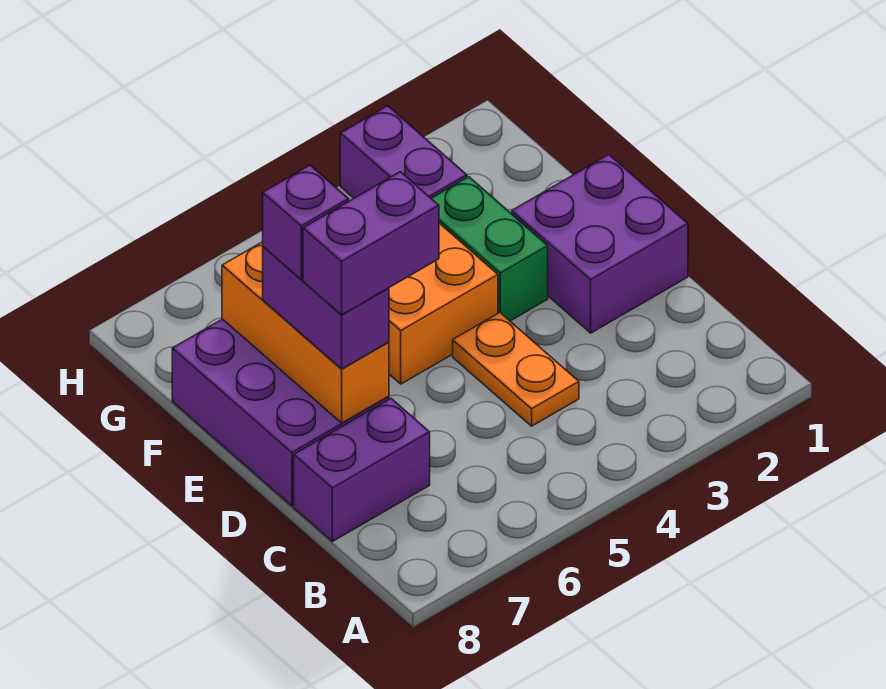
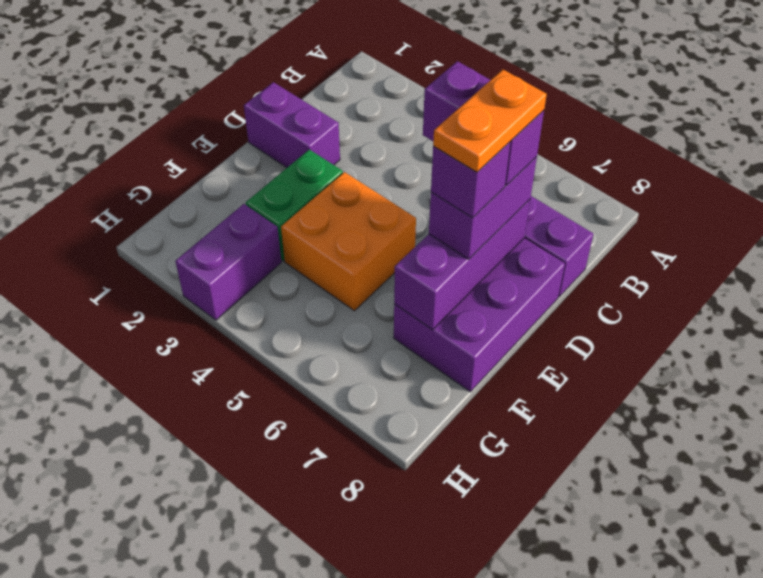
orange plate C4:D4 level 1 -> orange plate D7:E7 level 5
purple brick D1:E2 level 1 -> purple brick D1:D2 level 1
orange brick D7:F7 level 2 -> purple brick D7:F7 level 2

